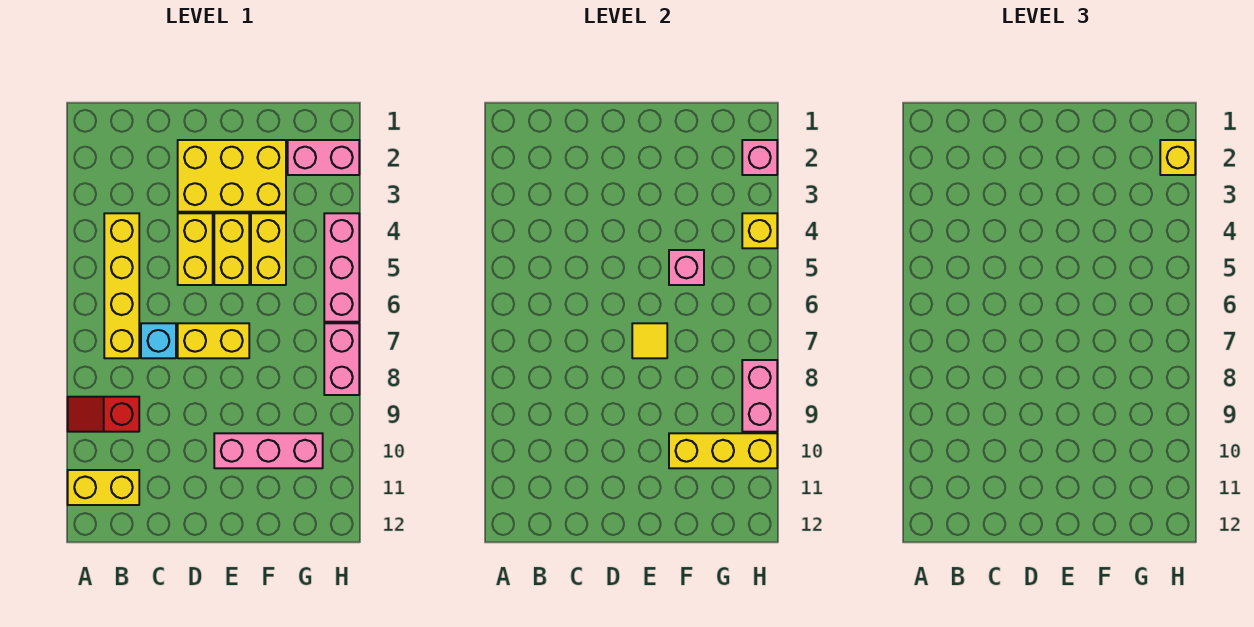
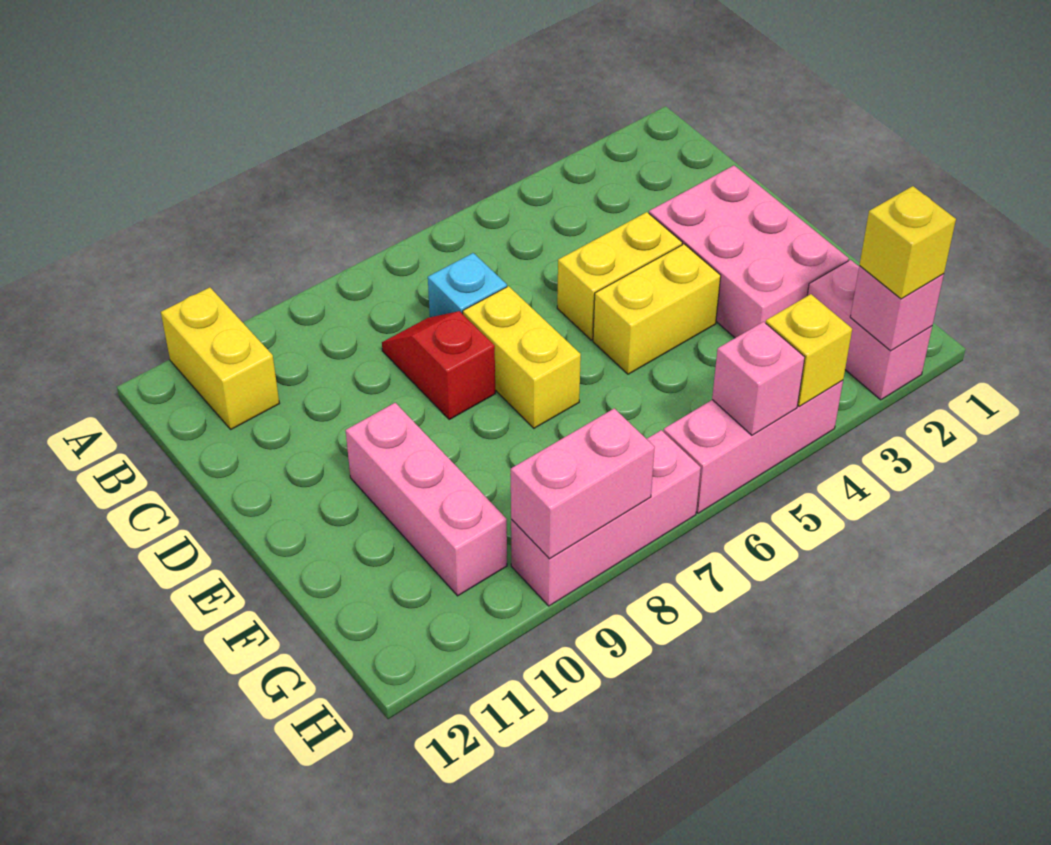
red slope A9:B9 level 1 top B -> red slope C8:D8 level 1 top D
yellow brick B4:B7 level 1 -> none
yellow brick D2:F3 level 1 -> pink brick D2:F3 level 1
yellow tile E7 level 2 -> none
yellow brick F4:F5 level 1 -> none
pink brick F5 level 2 -> pink brick H5 level 2
yellow brick F10:H10 level 2 -> none
pink brick H7:H8 level 1 -> pink brick H7:H9 level 1

